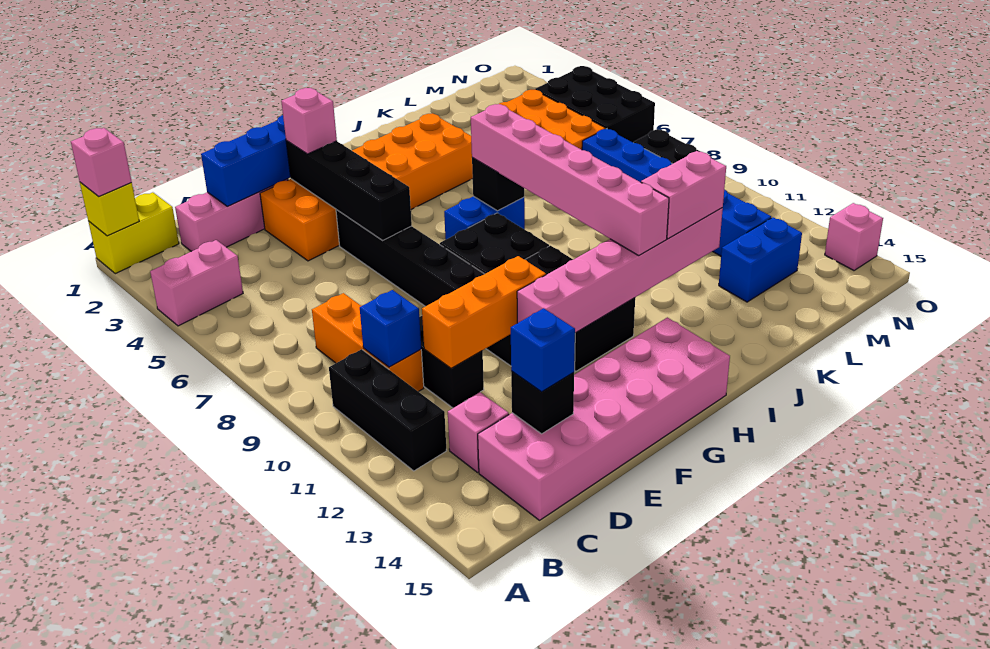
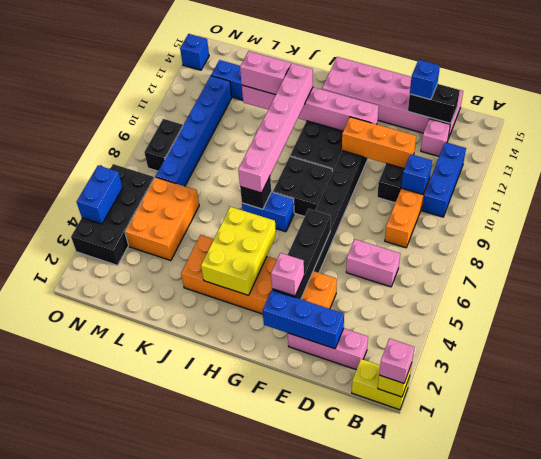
pink brick A4:B4 level 1 -> pink brick C6:D6 level 1
black brick B10:B12 level 1 -> blue brick B10:B12 level 1
black brick D14 level 2 -> black brick C14:D14 level 2
none -> yellow brick H3:I5 level 2
black brick N4:O6 level 1 -> black brick N3:O6 level 1
none -> blue brick O4:O5 level 2
pink brick O14 level 1 -> blue brick O14 level 1

